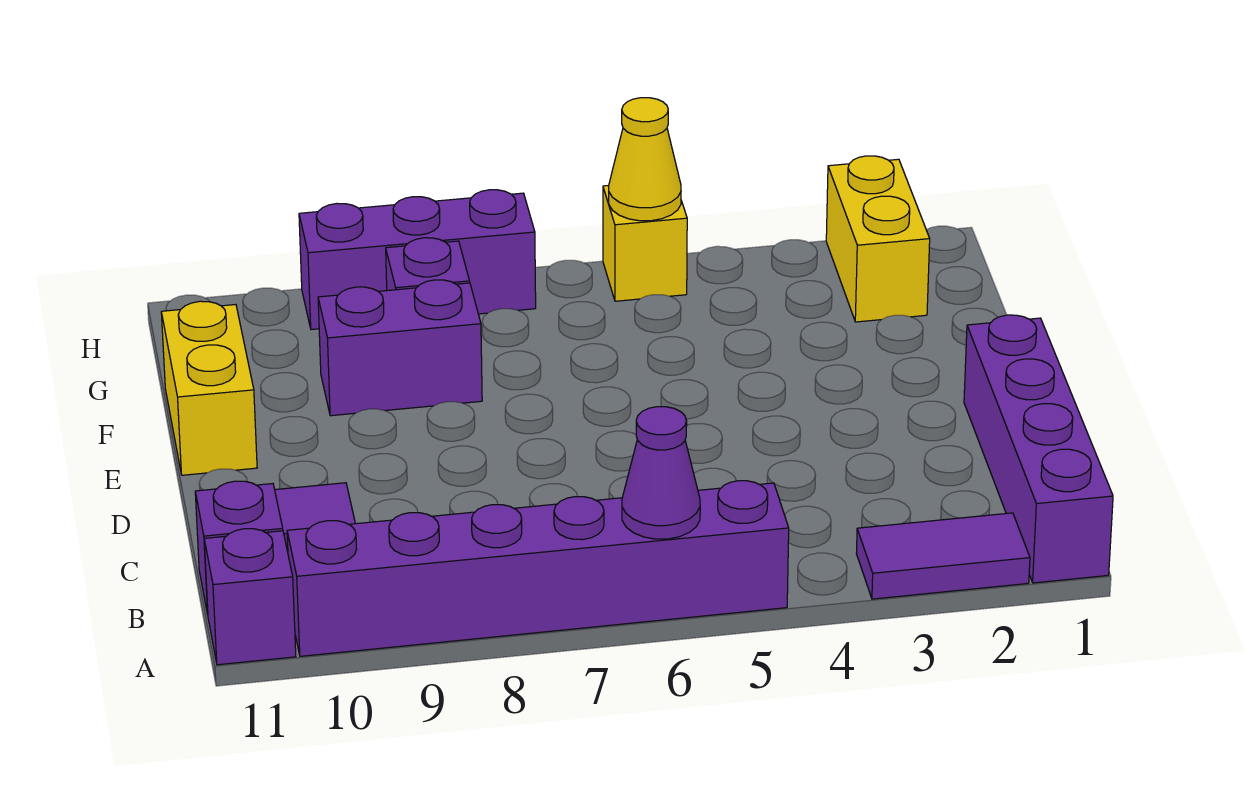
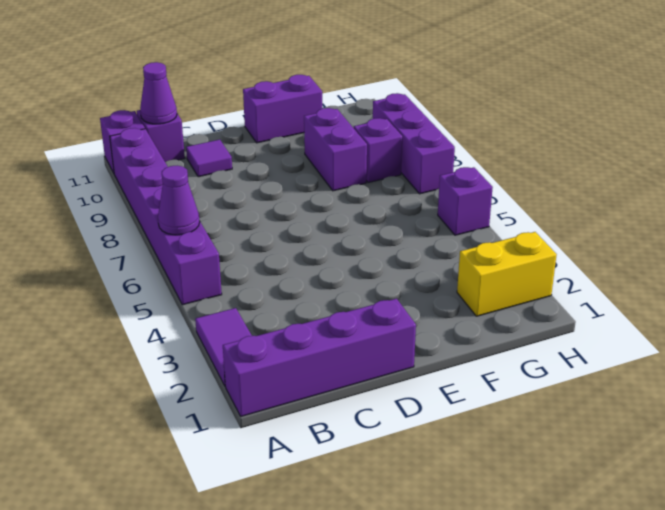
none -> purple cone B11 level 2
yellow brick E11:F11 level 1 -> purple brick E11:F11 level 1
yellow brick H5 level 1 -> purple brick H5 level 1
yellow cone H5 level 2 -> none

